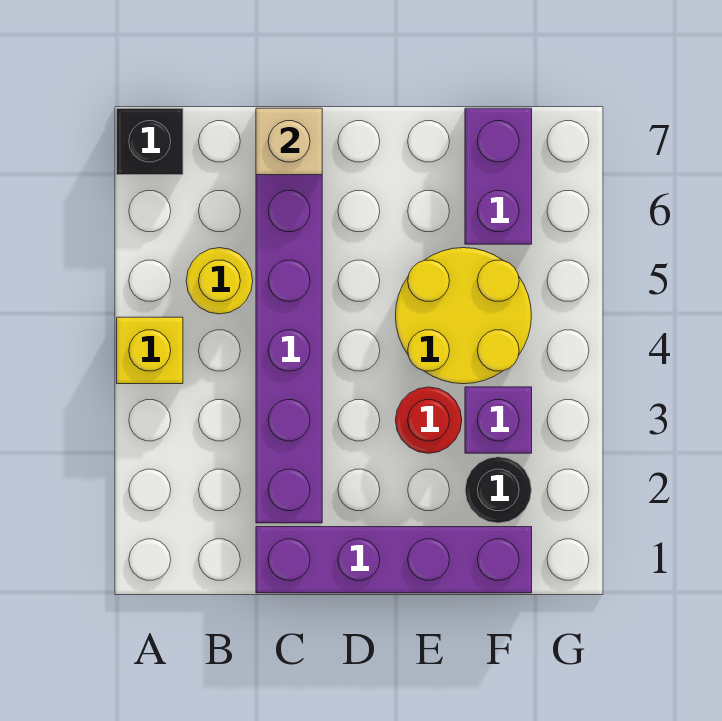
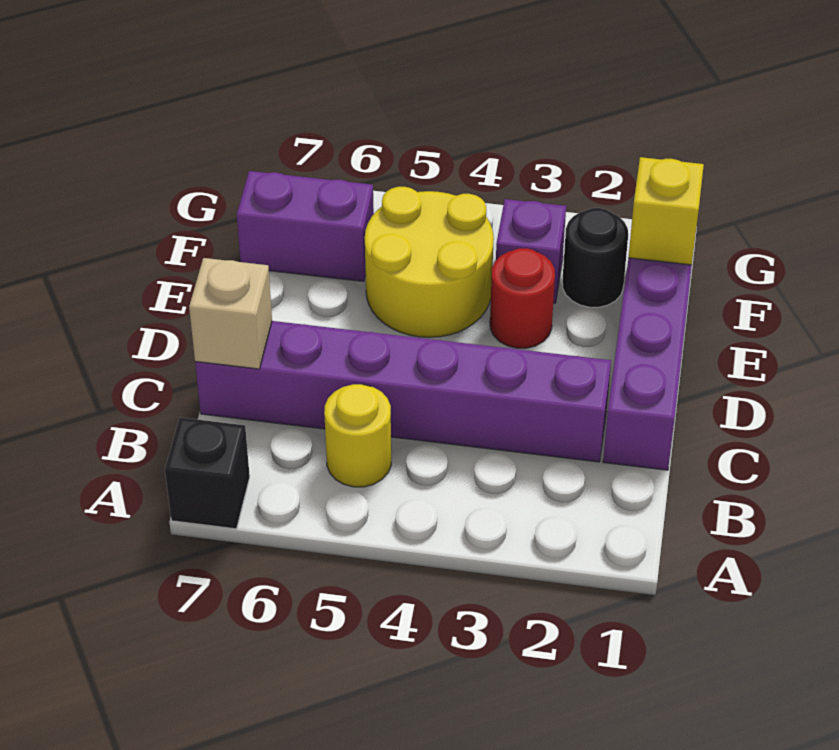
yellow brick A4 level 1 -> yellow brick F1 level 2

